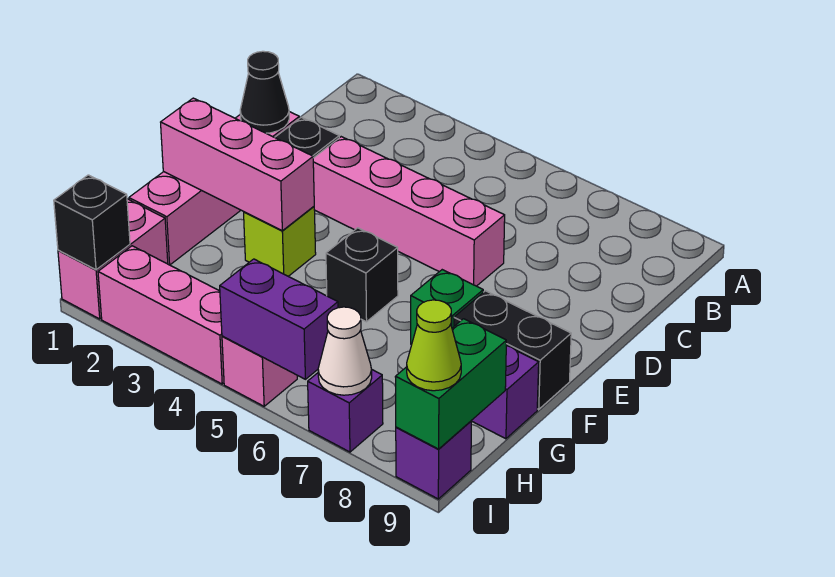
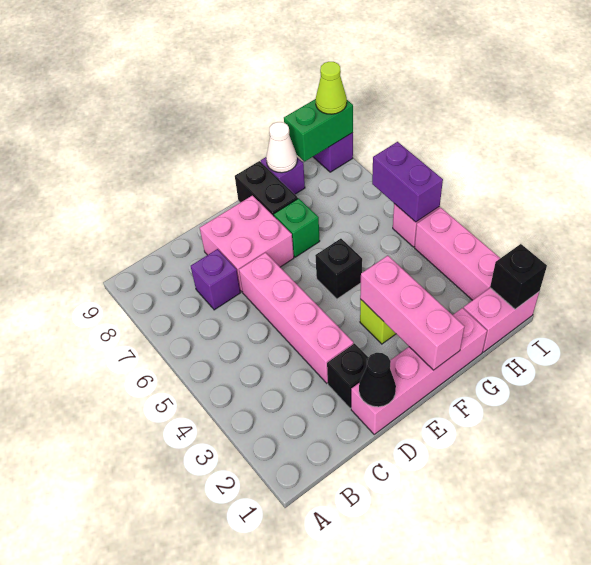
none -> pink brick D7:E8 level 1
purple brick I7 level 1 -> purple brick C7 level 1
white cone I7 level 2 -> white cone G9 level 2

